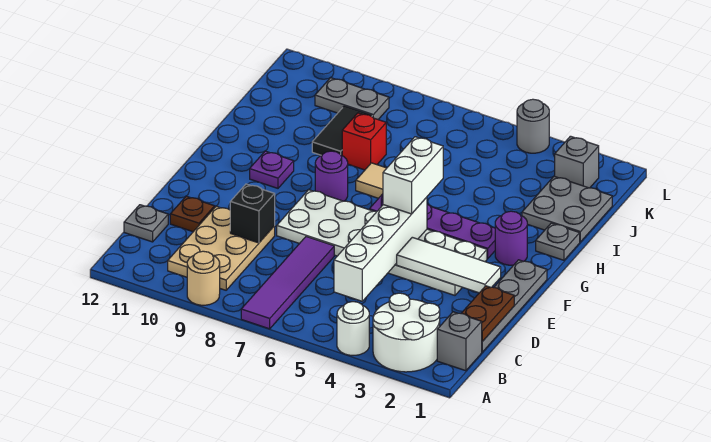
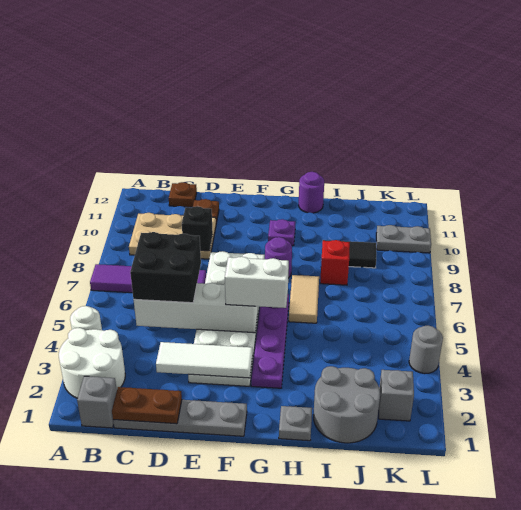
tan round brick A9 level 1 -> none
none -> black brick C5:D6 level 3
grey plate C12 level 1 -> brown plate C12 level 1
white tile E2:E4 level 2 -> white tile D3:F3 level 2
purple round brick G2 level 1 -> purple round brick H12 level 1
grey plate I1:J2 level 1 -> grey round brick I1:J2 level 1
grey plate K9:K10 level 1 -> grey plate K10:L10 level 1

